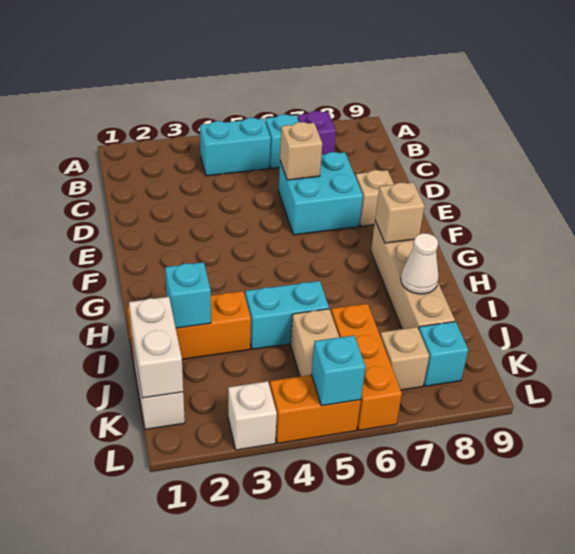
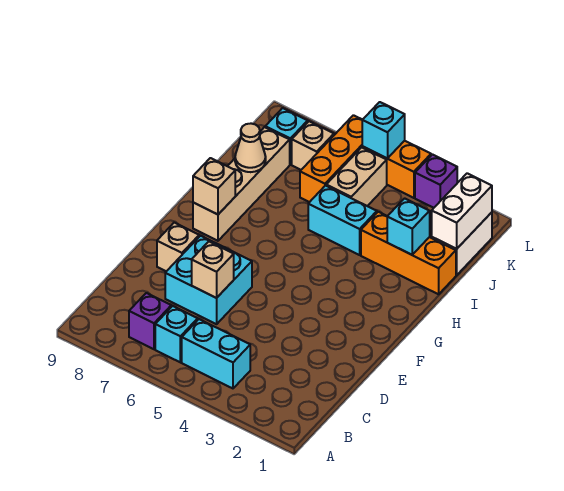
white cone I8 level 2 -> tan cone I8 level 2
white brick L3 level 1 -> purple brick L3 level 1

